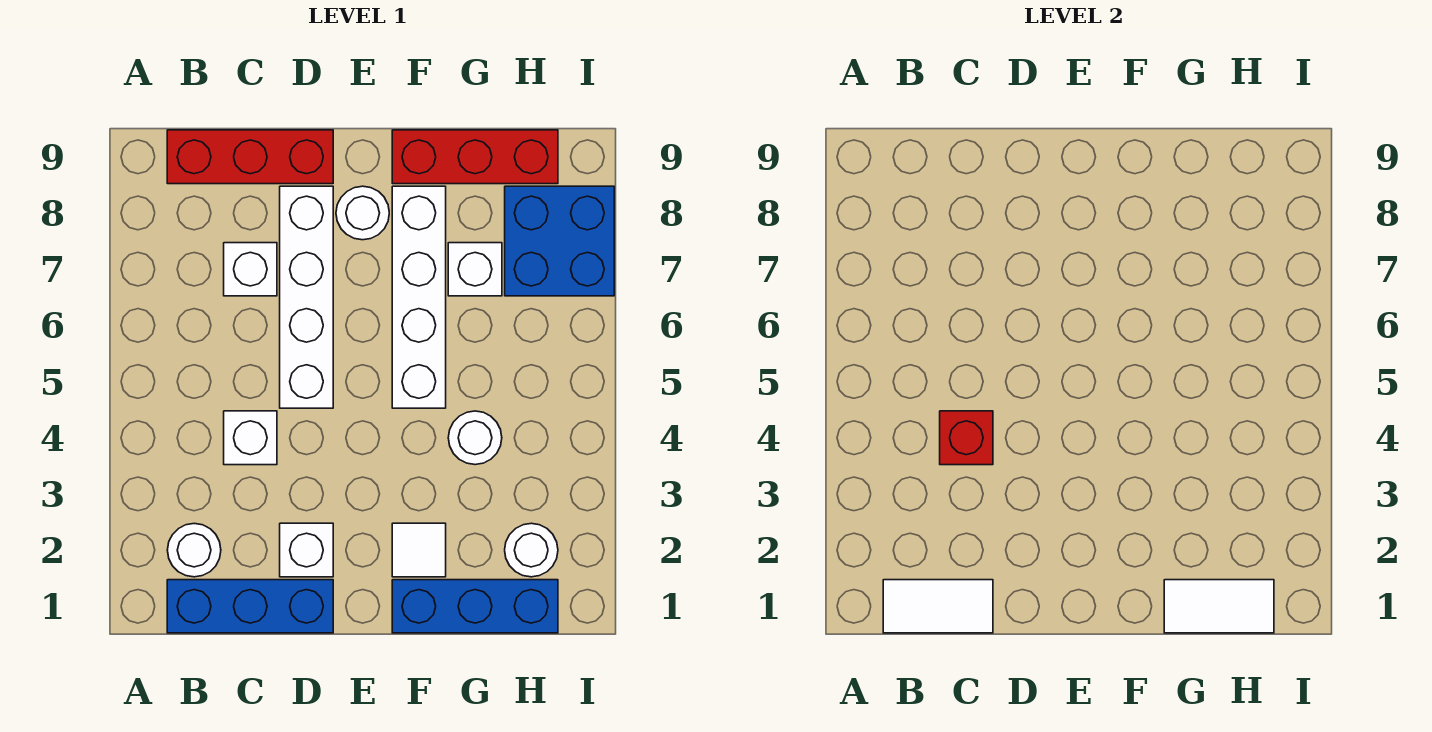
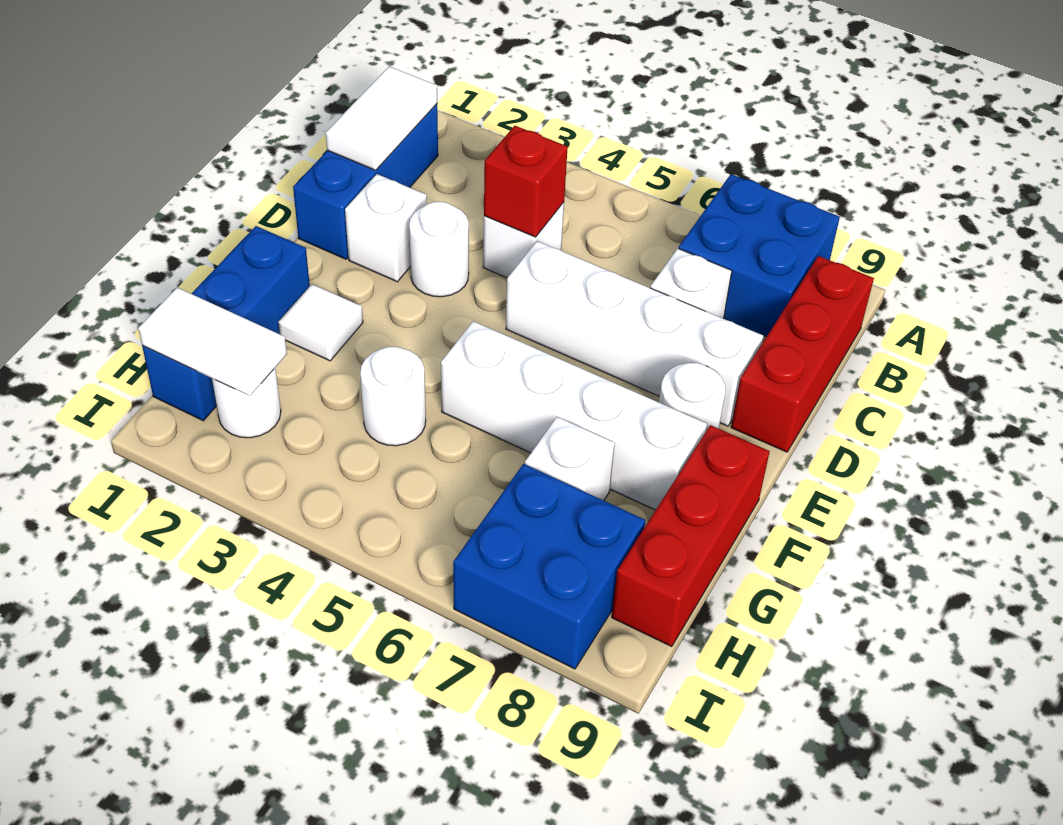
none -> blue brick A7:B8 level 1
white round brick B2 level 1 -> white round brick D3 level 1
white tile G1:H1 level 2 -> white tile H1:H2 level 2

